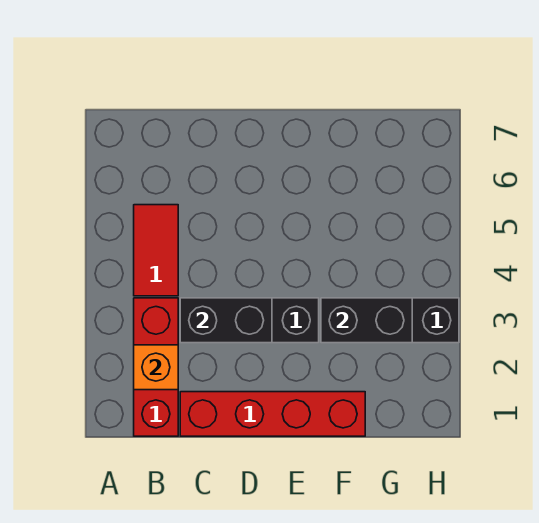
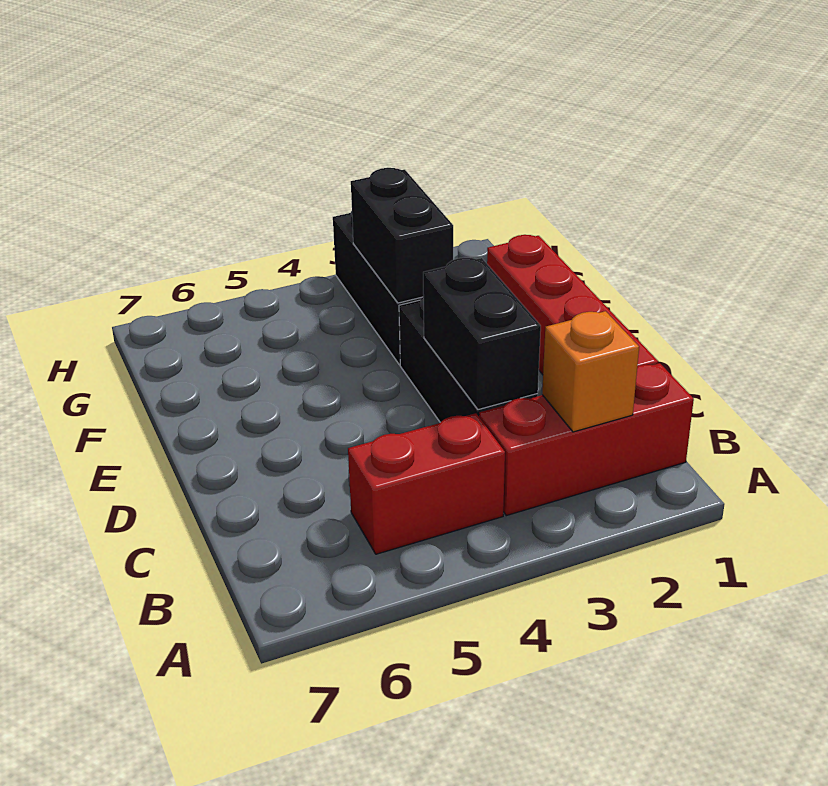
red tile B4:B5 level 1 -> red brick B4:B5 level 1

